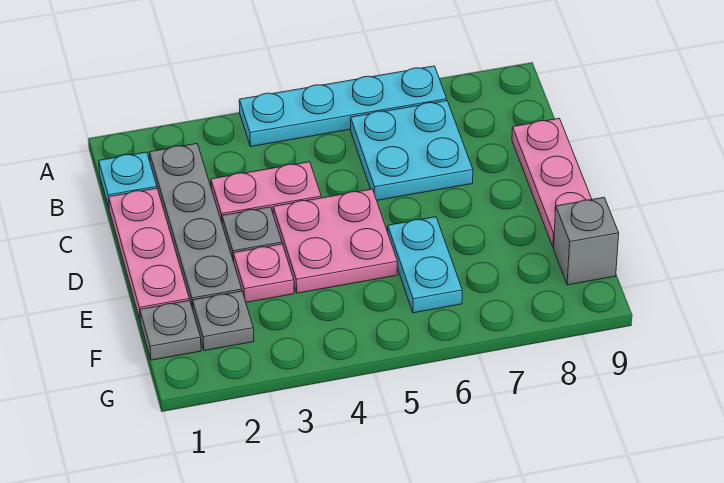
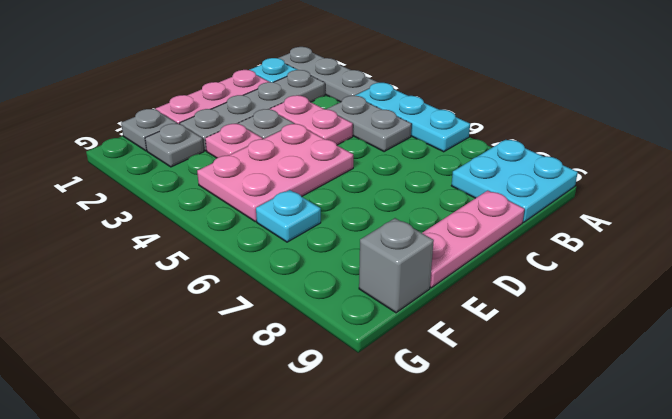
none -> grey plate A1:A3 level 1
cyan plate A4:A7 level 1 -> cyan plate A4:A6 level 1
none -> grey plate B4:B5 level 1
cyan plate B6:C7 level 1 -> cyan plate A8:B9 level 1
pink plate D4:E5 level 1 -> pink plate D4:F5 level 1
cyan plate E6:F6 level 1 -> cyan plate F6 level 1

